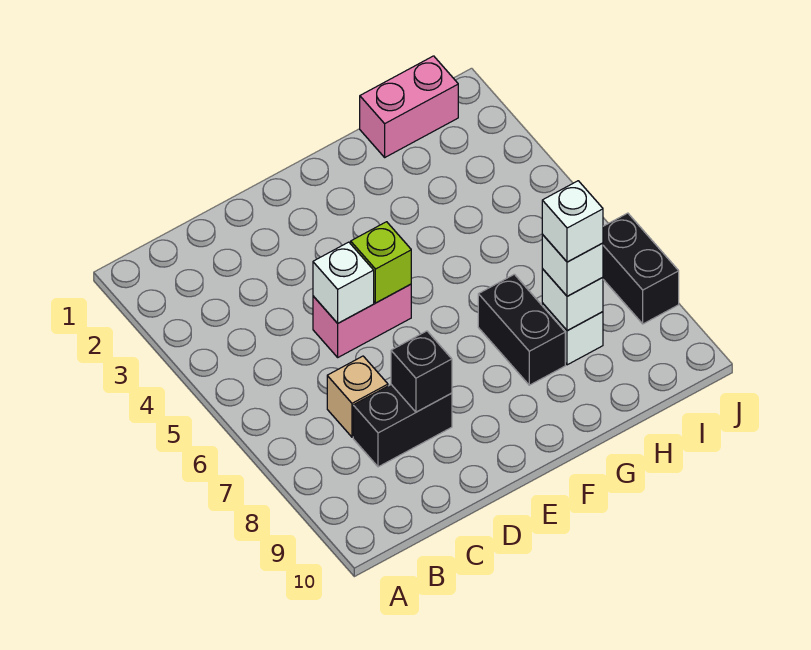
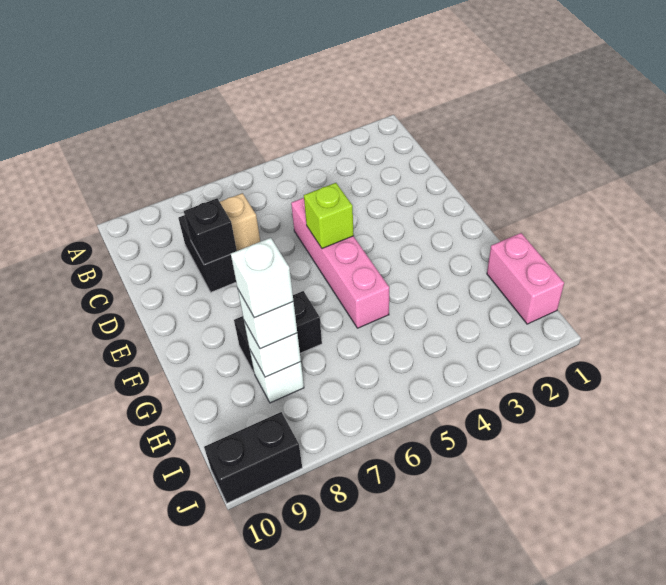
pink brick D5:E5 level 1 -> pink brick D5:G5 level 1
white brick D5 level 2 -> none
black brick J7:J8 level 1 -> black brick J9:J10 level 1

